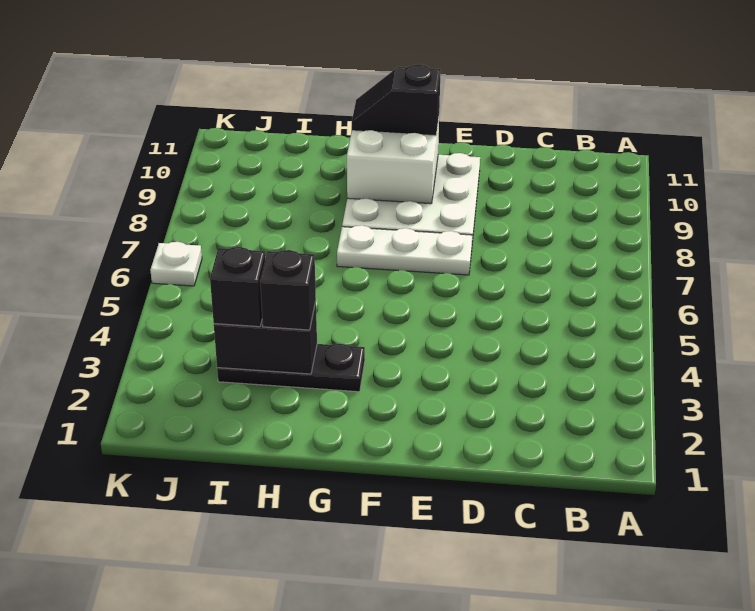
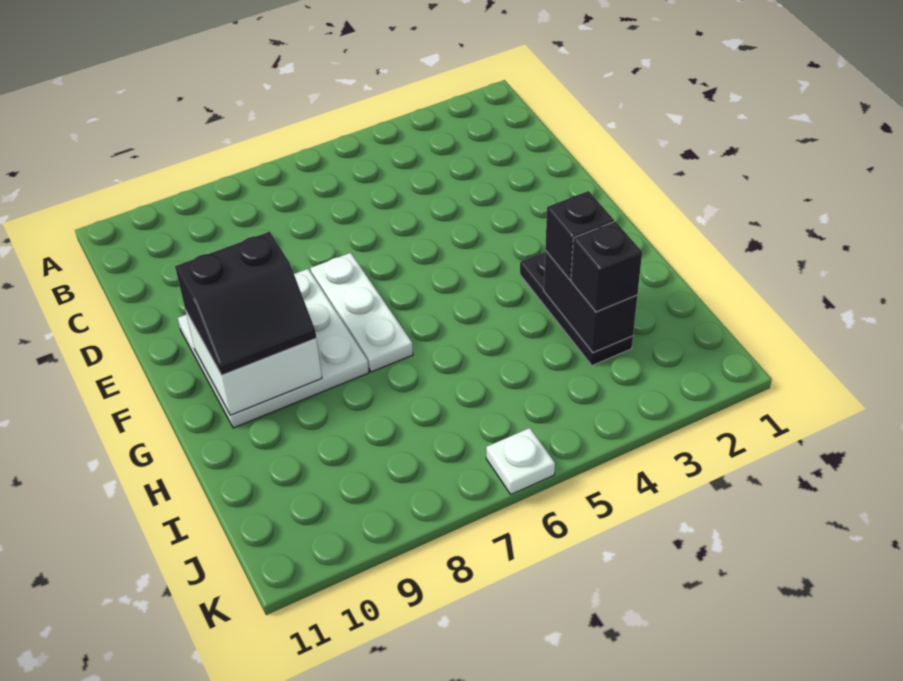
black slope F10:G10 level 3 top F -> black slope F9:G10 level 3 top F

